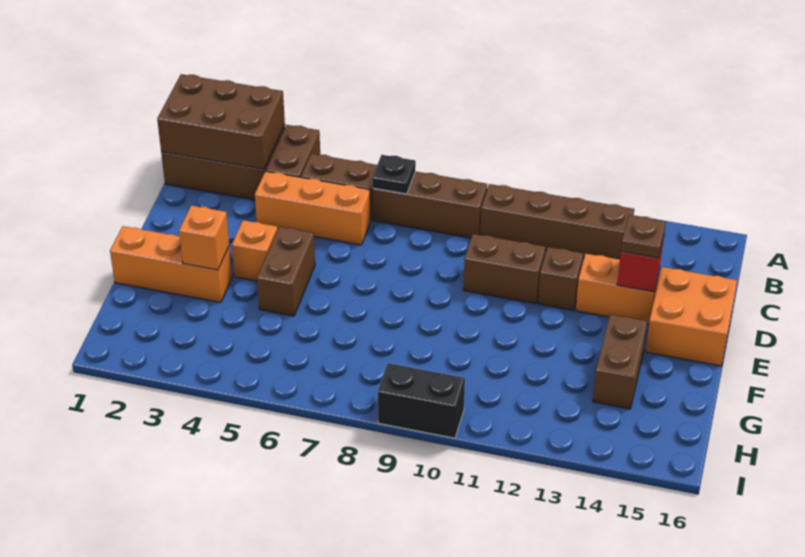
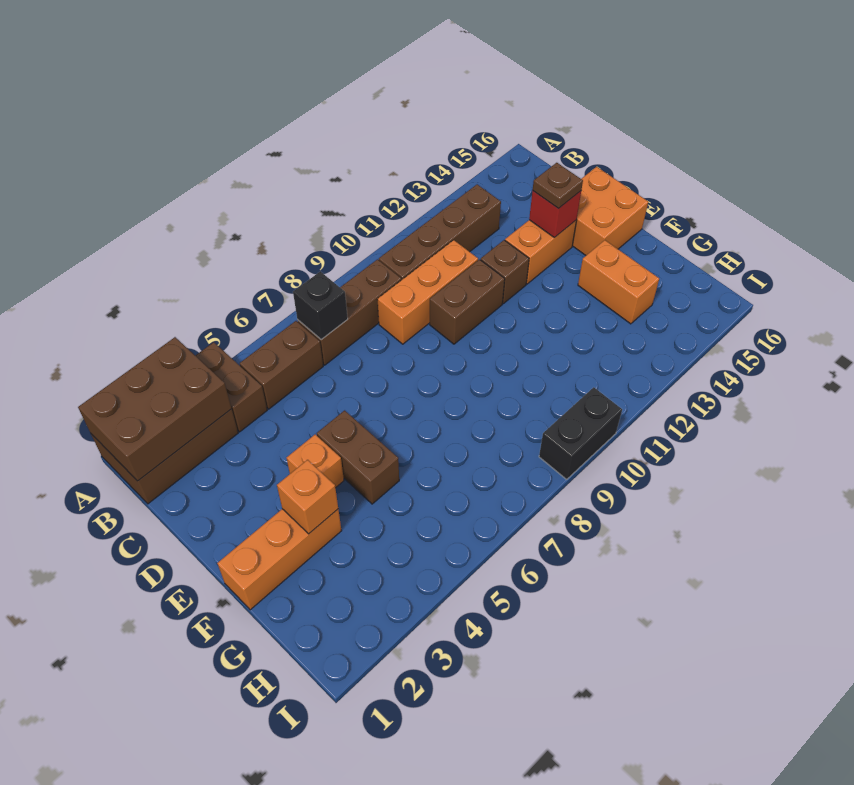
black plate B7 level 2 -> black brick B7 level 2
orange brick C4:C6 level 1 -> orange brick C9:C11 level 1
brown brick F14:G14 level 1 -> orange brick F14:G14 level 1

